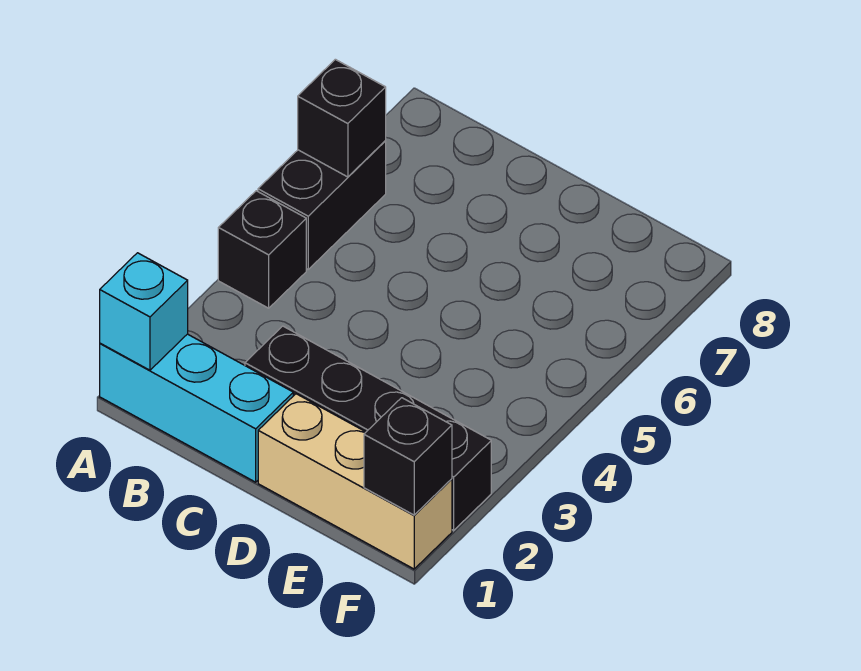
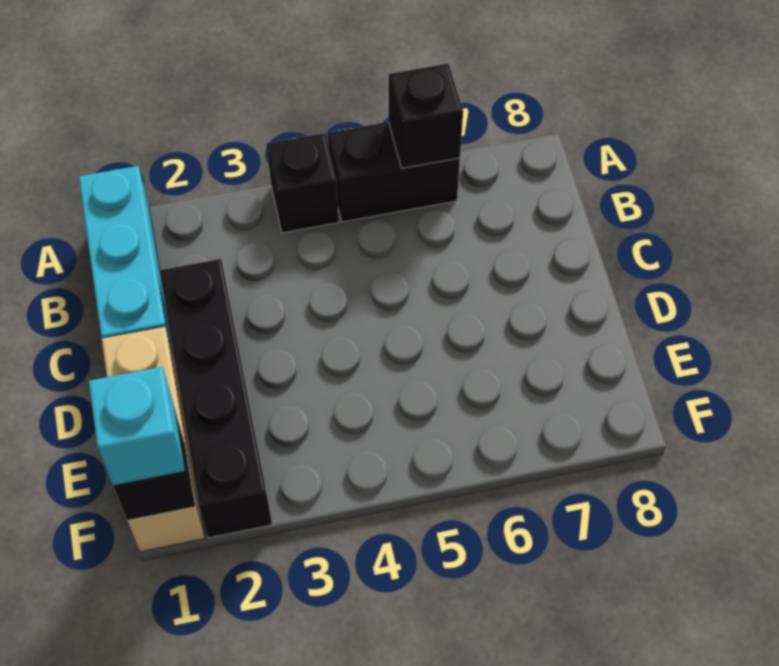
cyan brick A1 level 2 -> cyan brick F1 level 3

